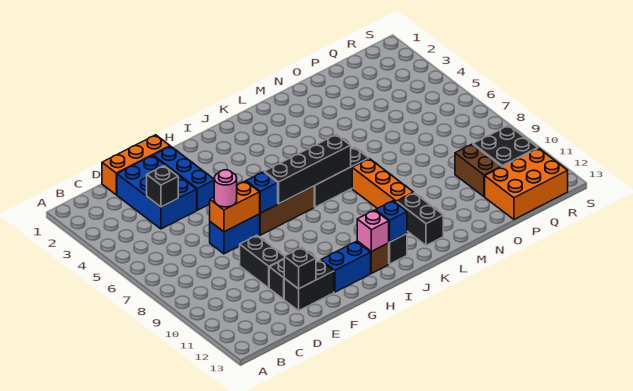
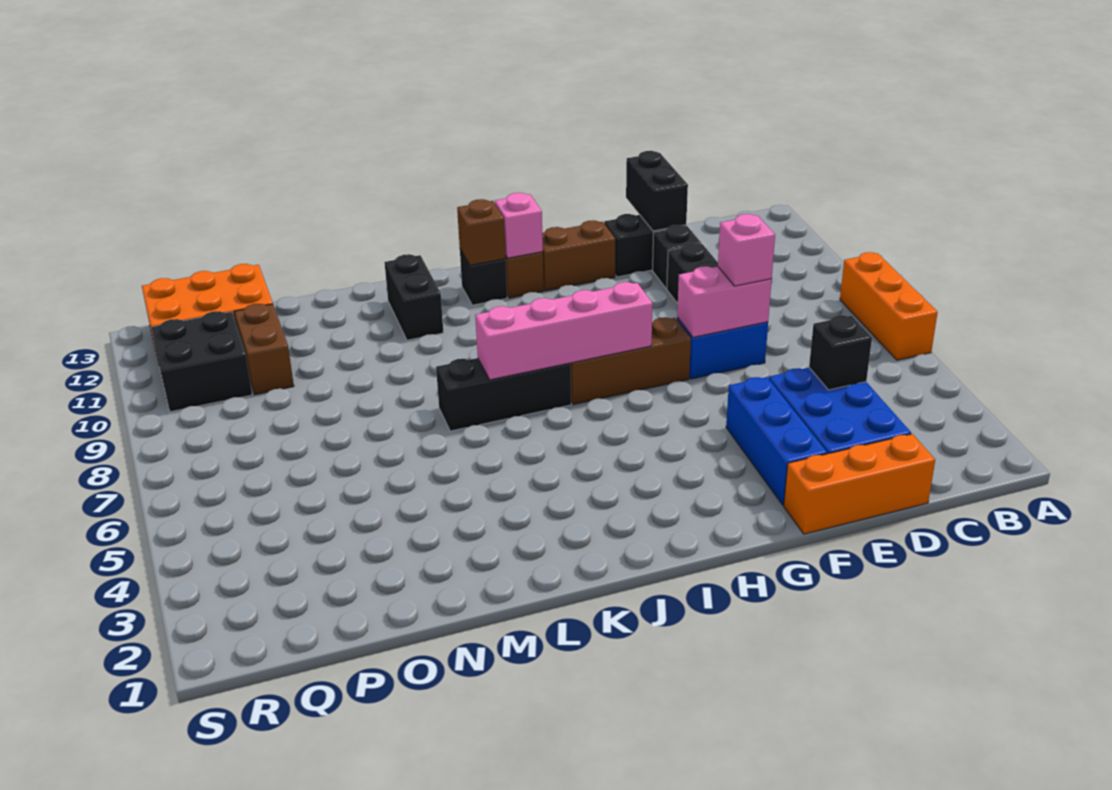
orange brick E7:F7 level 2 -> pink brick E7:F7 level 2
pink round brick E7 level 3 -> pink brick E7 level 3
black brick E12 level 2 -> black brick E12:E13 level 2
blue brick G7 level 2 -> none
blue brick G12:H12 level 1 -> brown brick G12:H12 level 1
black brick H7:K7 level 2 -> pink brick H7:K7 level 2
blue brick J12 level 2 -> brown brick J12 level 2
orange brick L8:L10 level 1 -> orange brick A6:A8 level 1

